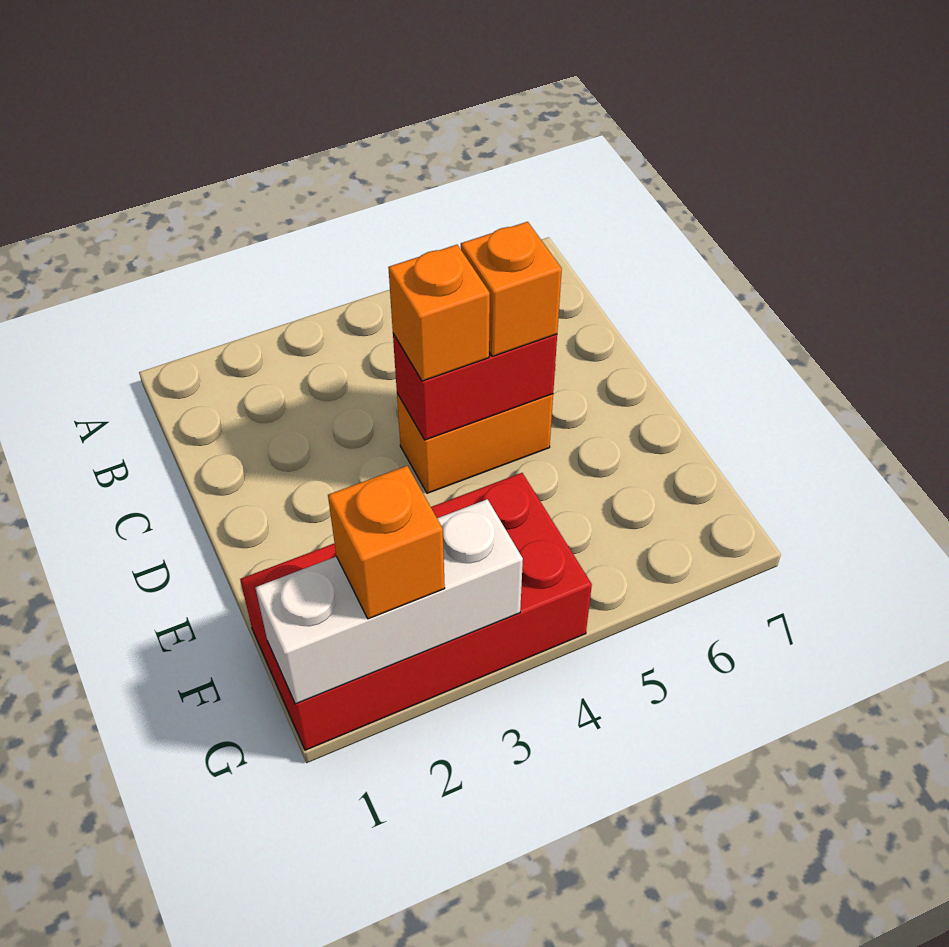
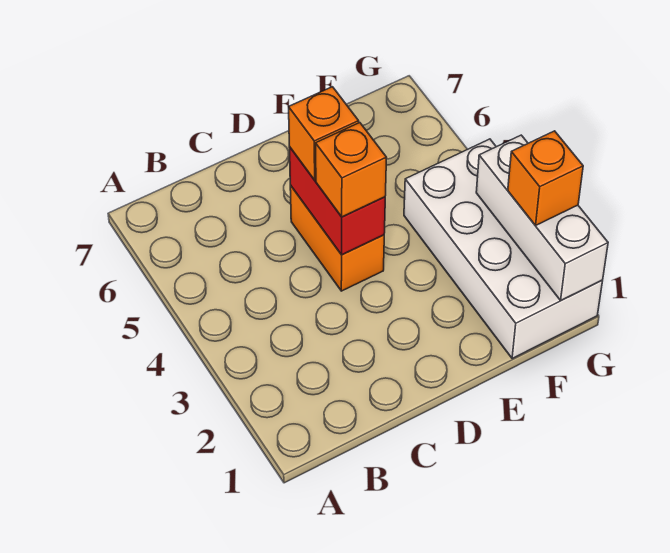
red brick F1:G4 level 1 -> white brick F1:G4 level 1

